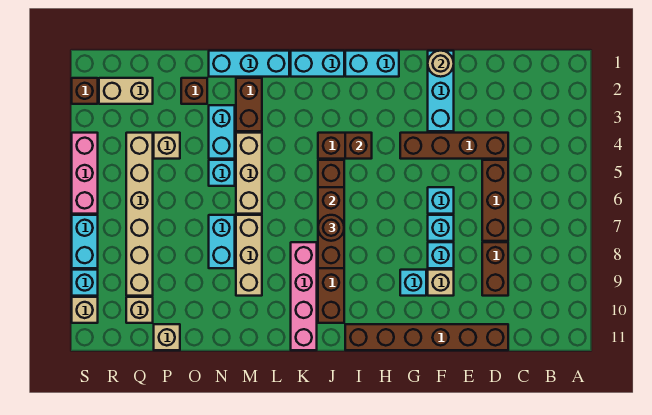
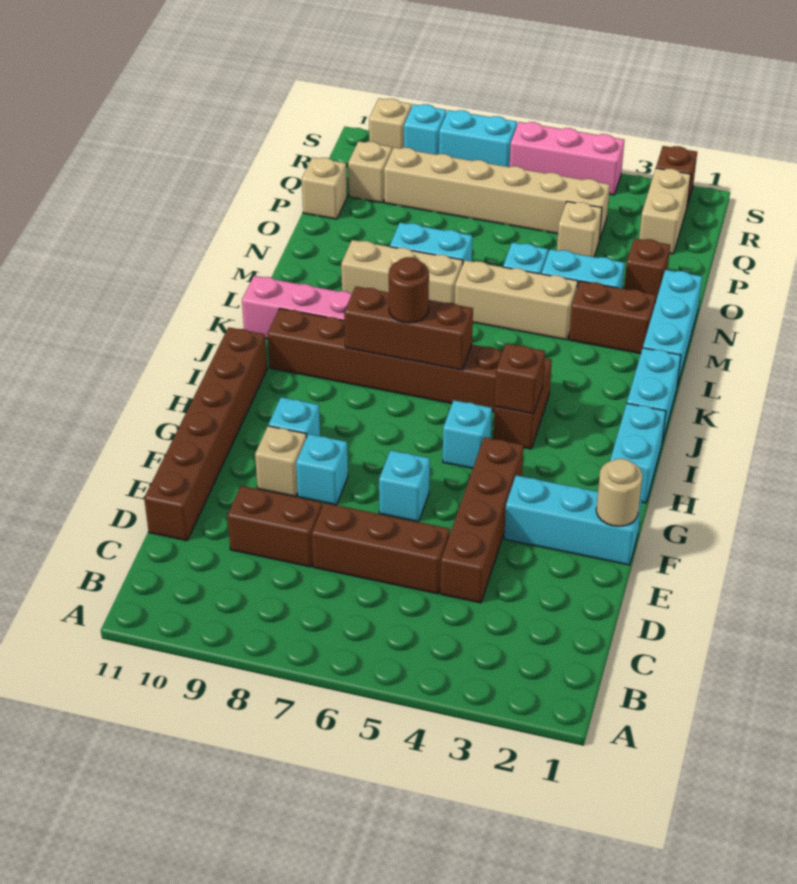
cyan brick F7 level 1 -> cyan brick H5 level 1

